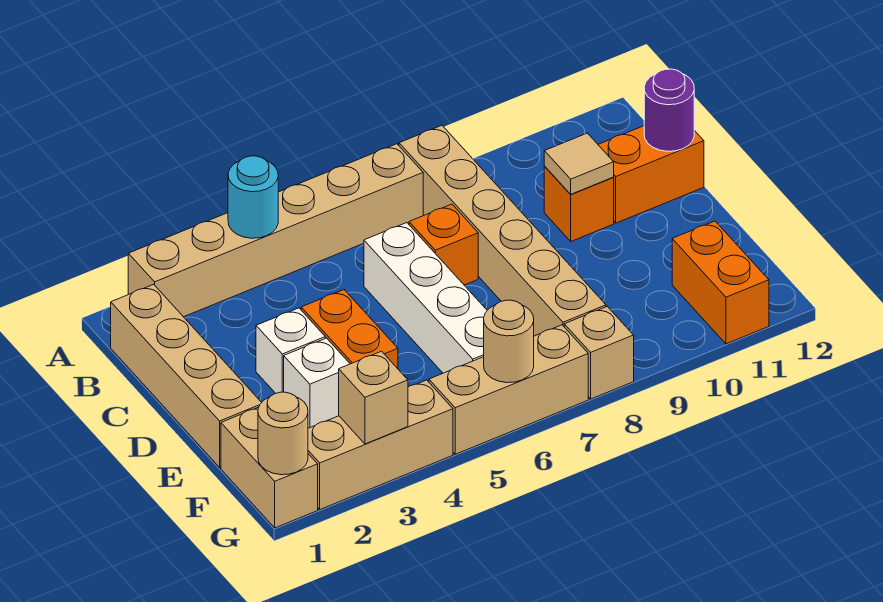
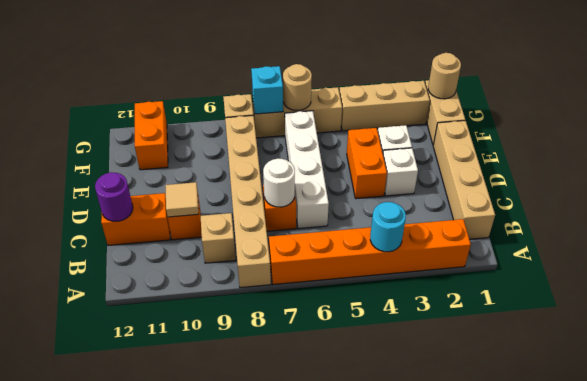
tan brick A2:A7 level 1 -> orange brick A2:A7 level 1
none -> white round brick C7 level 2
tan brick G3 level 2 -> tan brick B9 level 1
none -> cyan brick G7 level 2

